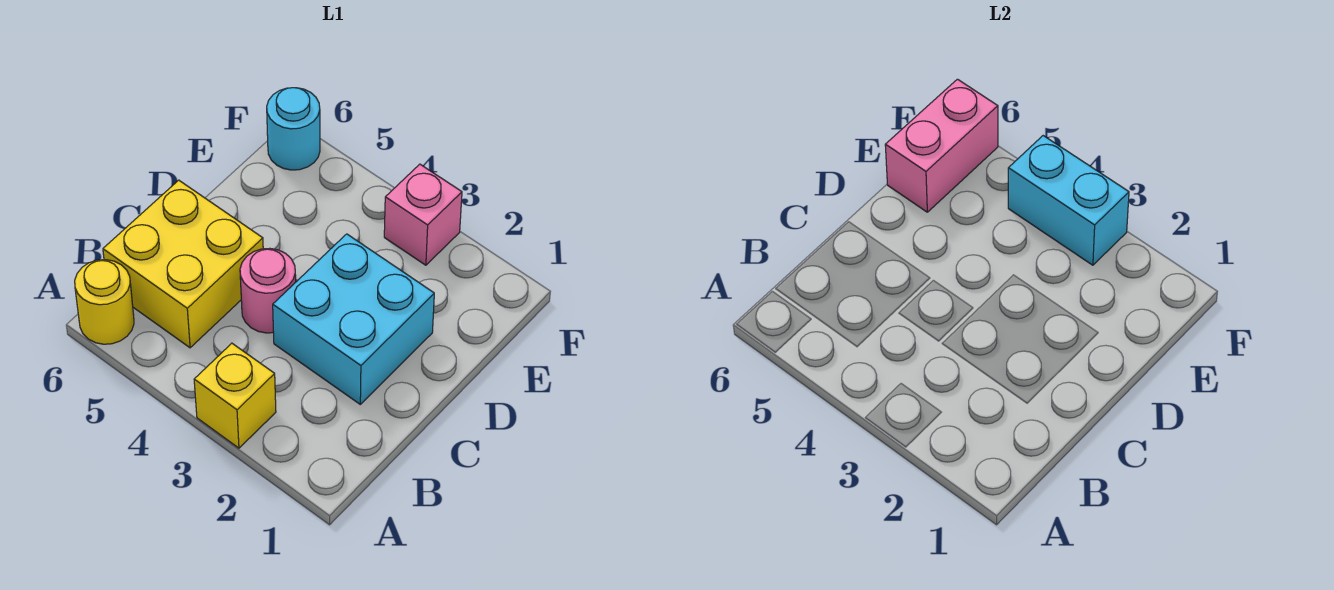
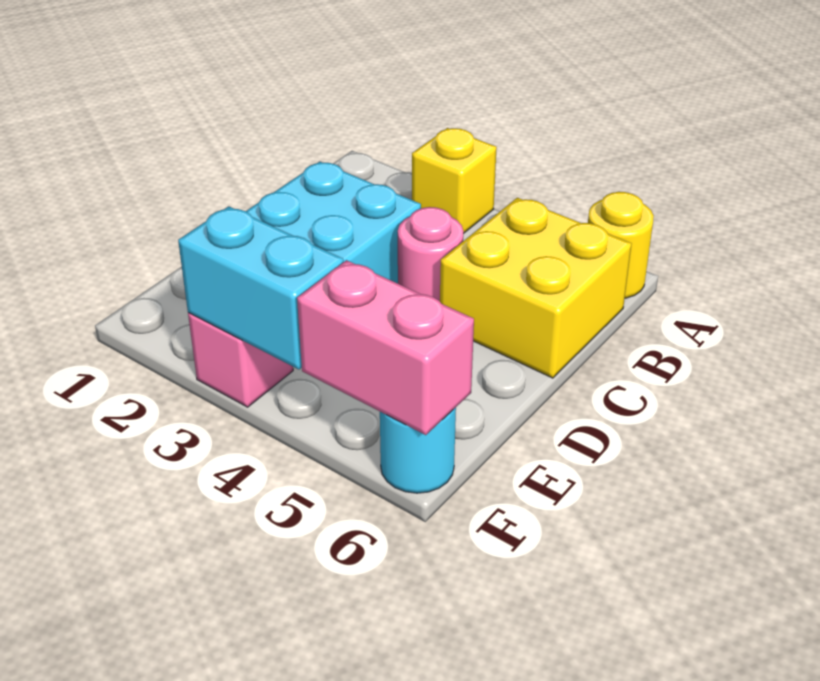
pink brick E6:F6 level 2 -> pink brick F5:F6 level 2

